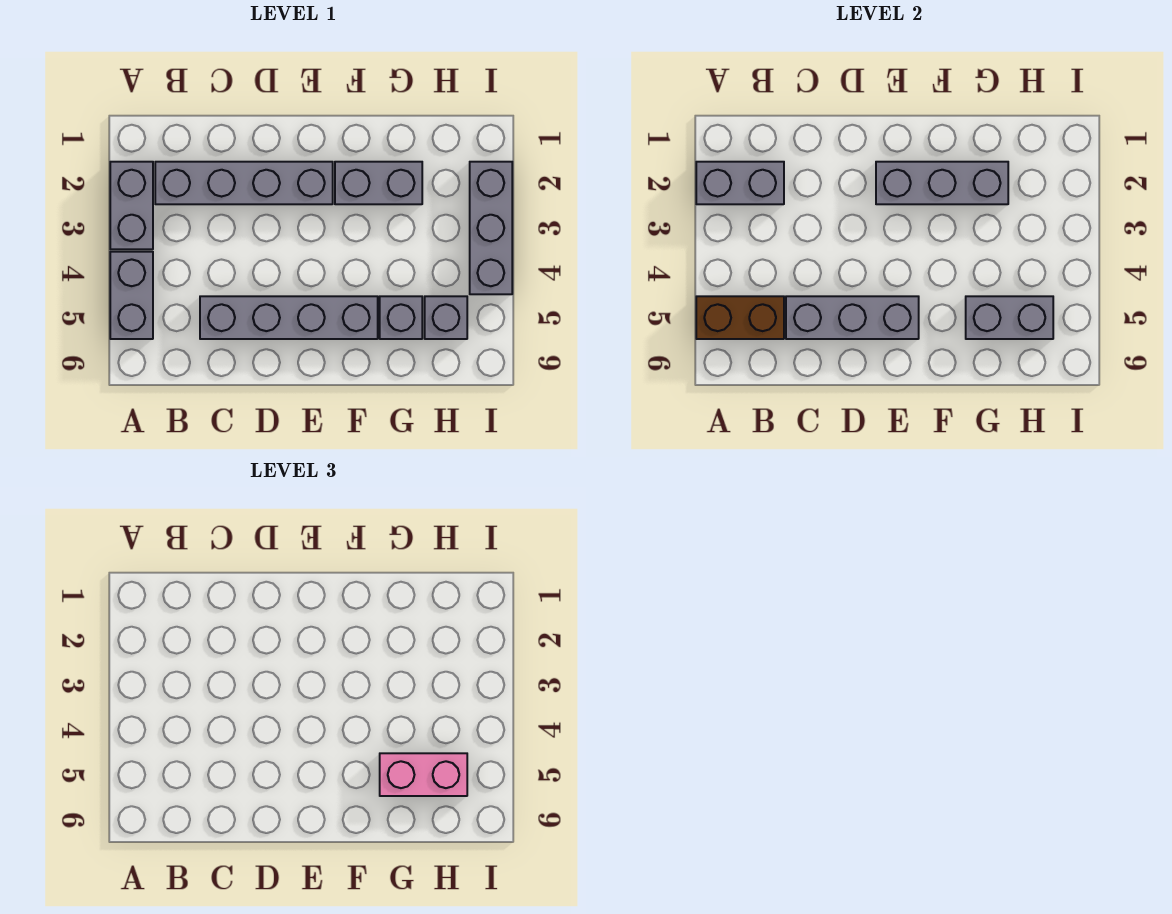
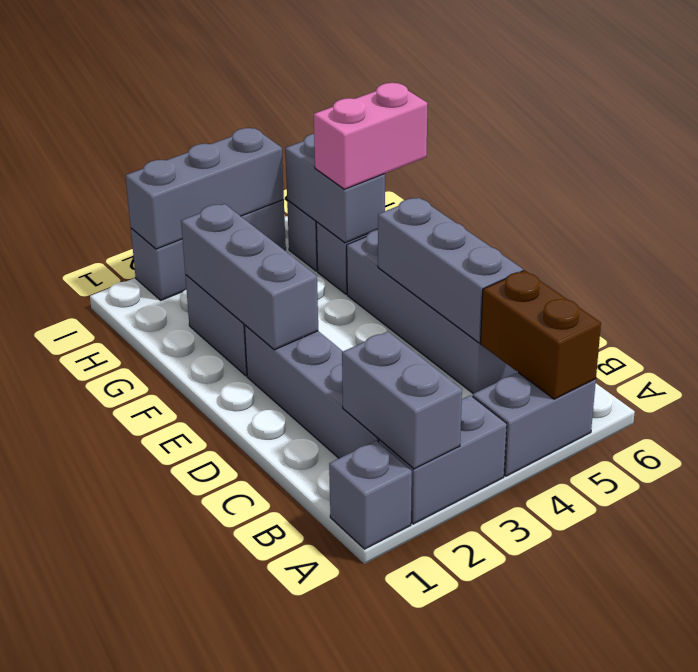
none -> grey brick A1 level 1
pink brick G5:H5 level 3 -> pink brick G5:G6 level 3
none -> grey brick I2:I4 level 2

